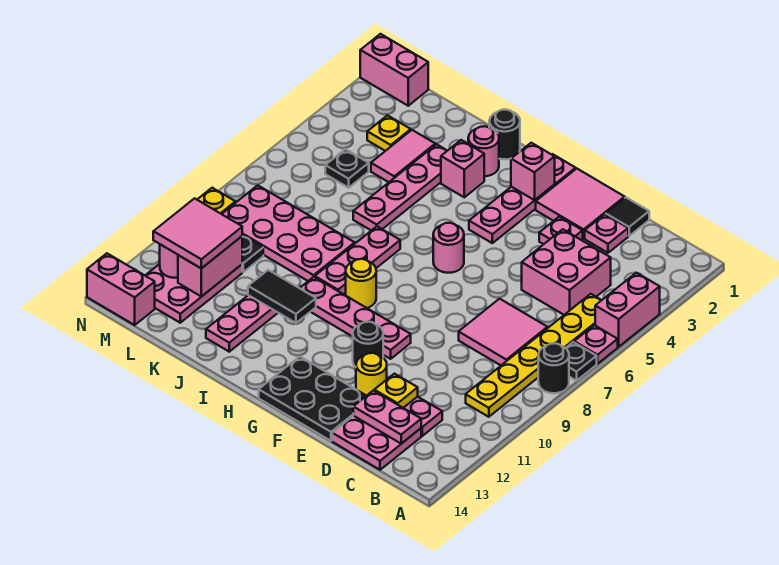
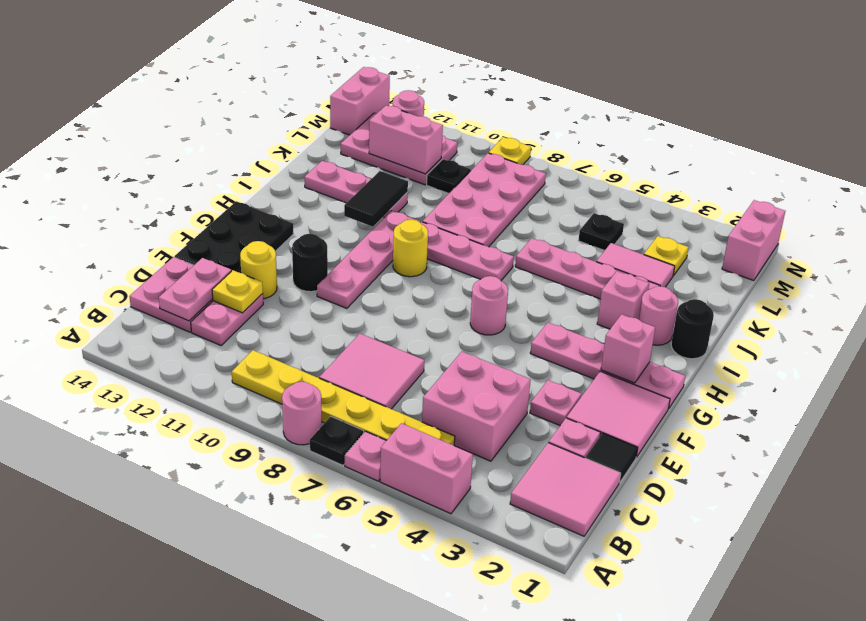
black round brick A8 level 1 -> pink round brick A8 level 1
pink tile L11:M12 level 3 -> pink tile B1:C2 level 1

